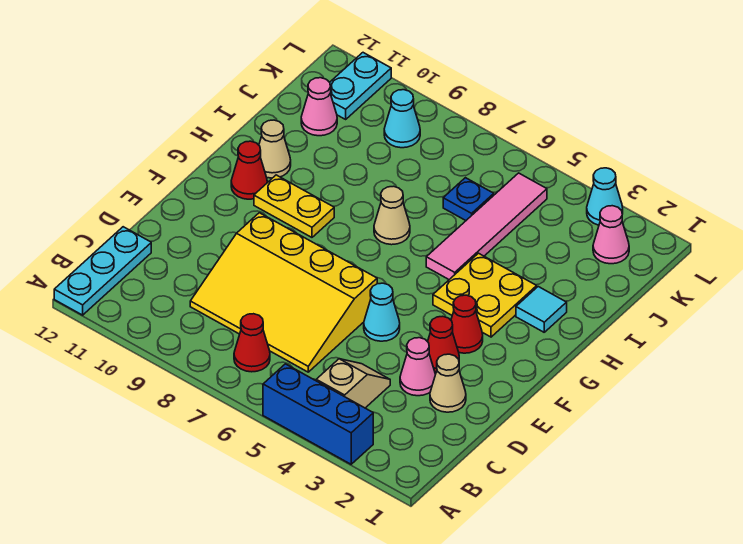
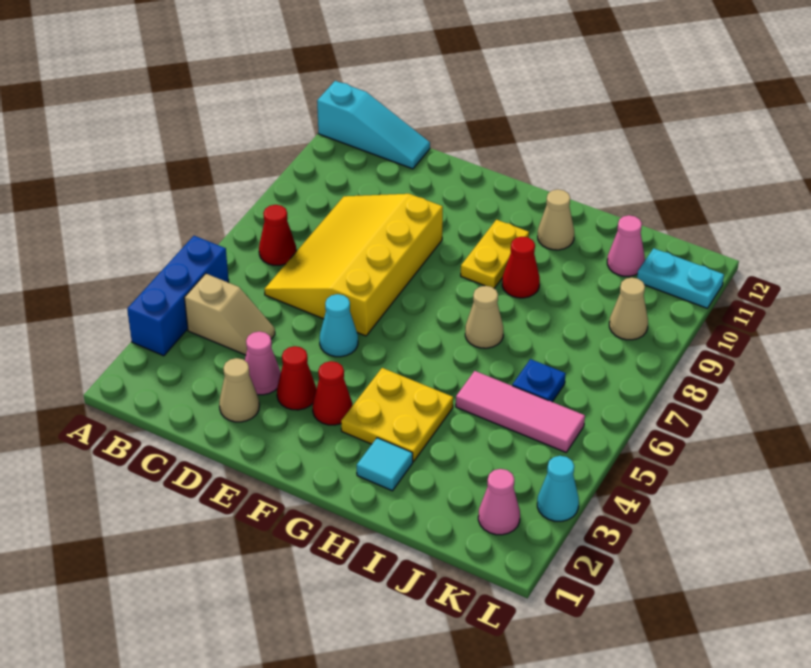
cyan plate A12:C12 level 1 -> cyan slope A12:C12 level 1 top A
red cone G11 level 1 -> red cone H9 level 1
pink tile H5:K5 level 1 -> pink tile I5:K5 level 1
cyan cone K9 level 1 -> tan cone K9 level 1

